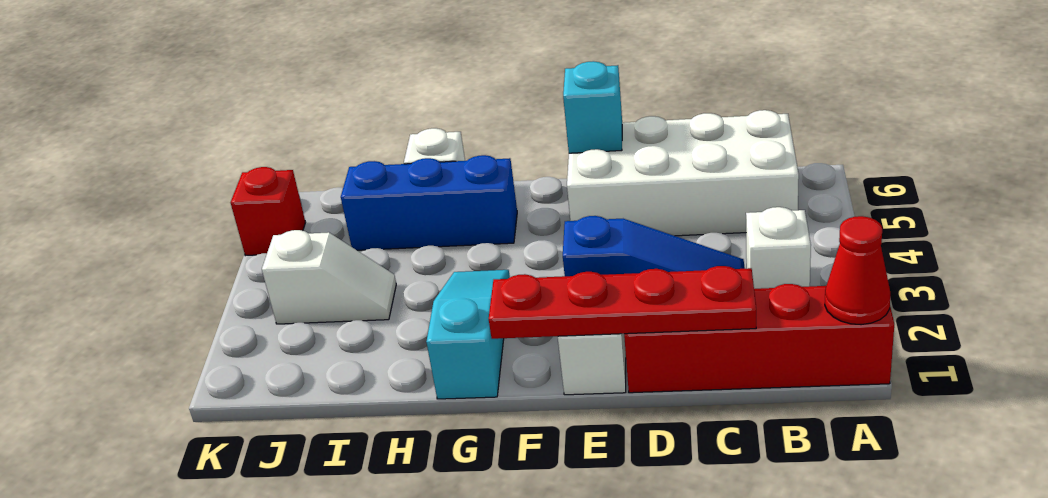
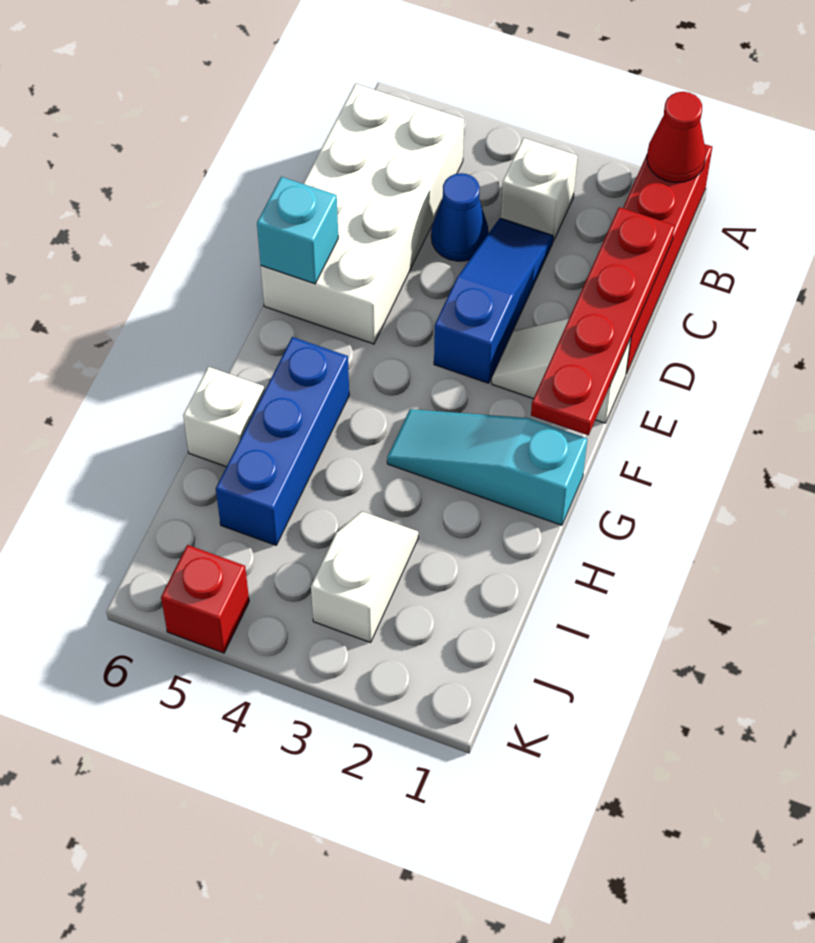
none -> blue cone C4 level 1

